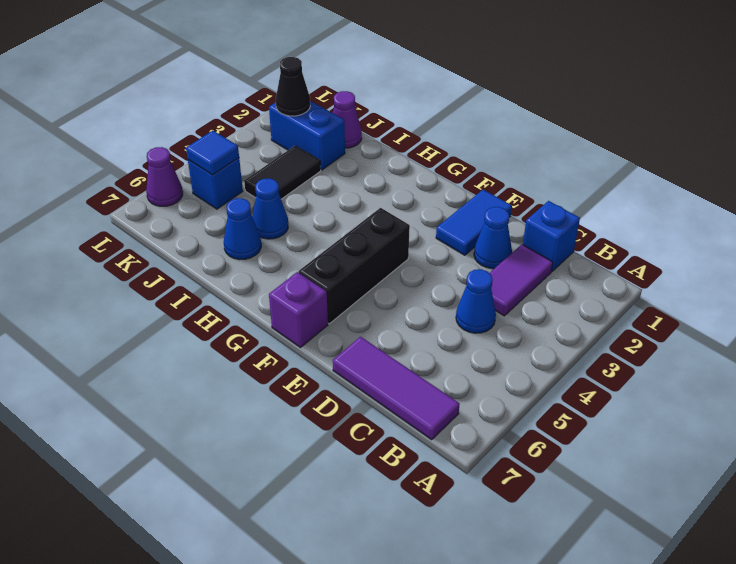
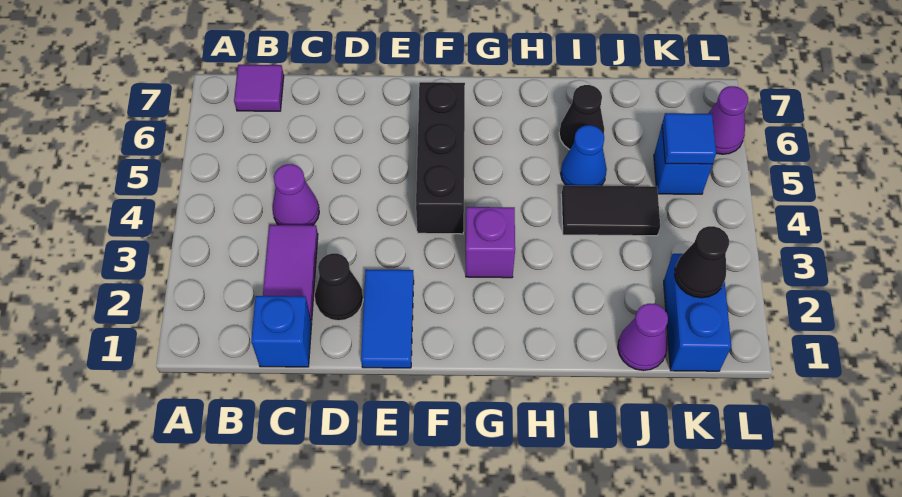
purple tile B7:D7 level 1 -> purple tile B7 level 1
blue cone C4 level 1 -> purple cone C4 level 1
blue cone D2 level 1 -> black cone D2 level 1
purple brick F7 level 1 -> purple brick G3 level 1
blue cone I6 level 1 -> black cone I6 level 1
blue brick J2:K2 level 1 -> blue brick K1:K2 level 1
black tile J3:J4 level 1 -> black tile I4:J4 level 1

